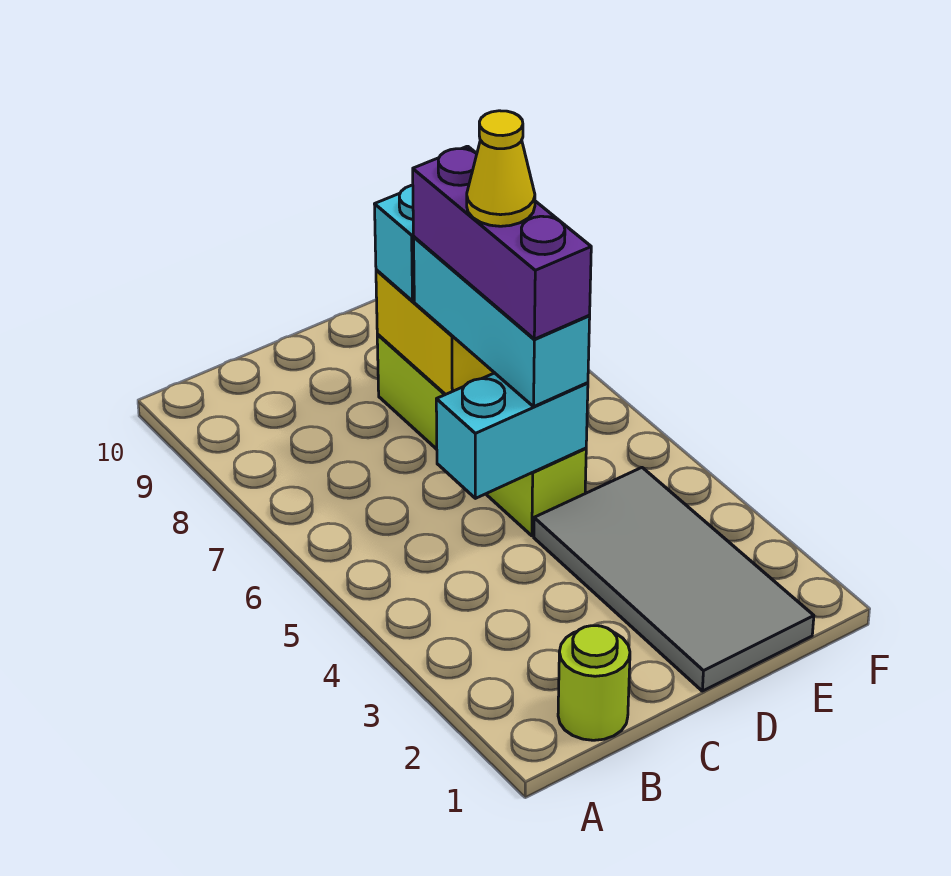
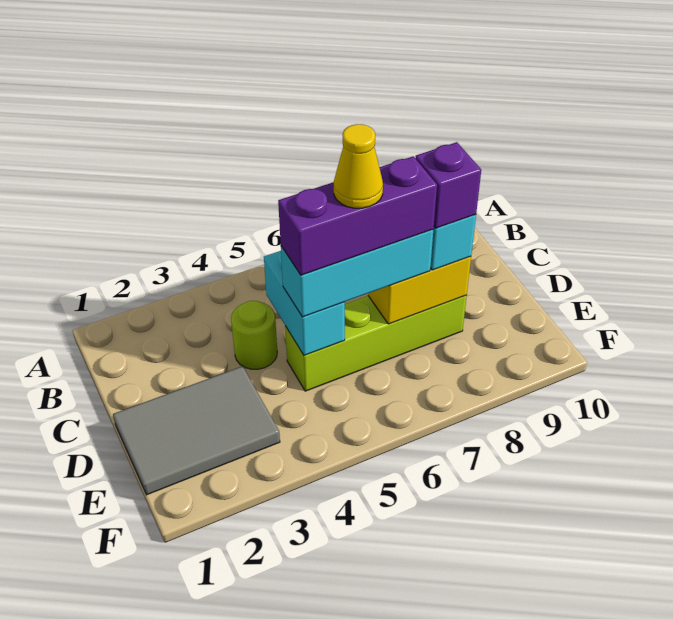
lime round brick B1 level 1 -> lime round brick C4 level 1
grey tile D1:E4 level 1 -> grey tile D1:E3 level 1
none -> purple brick D8 level 4

